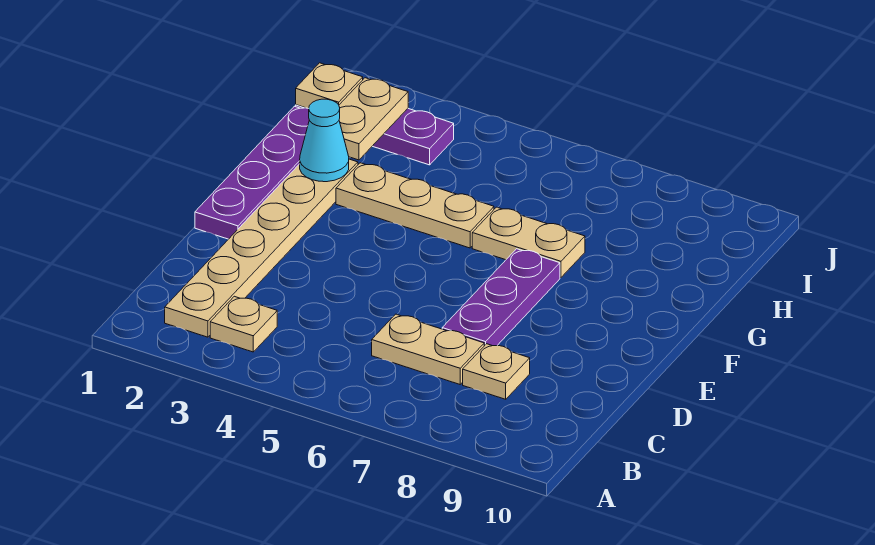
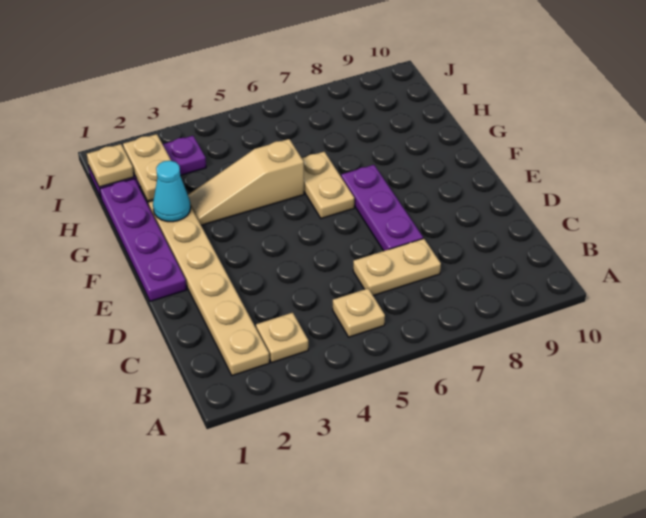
tan plate C8 level 1 -> tan plate B5 level 1
tan plate G3:G5 level 1 -> tan slope G3:G5 level 1 top 5
tan plate G6:G7 level 1 -> tan plate F6:G6 level 1

